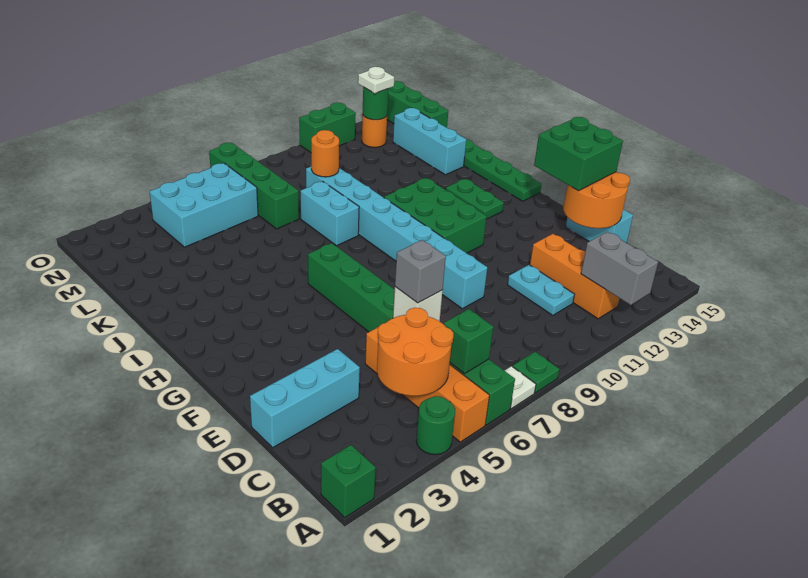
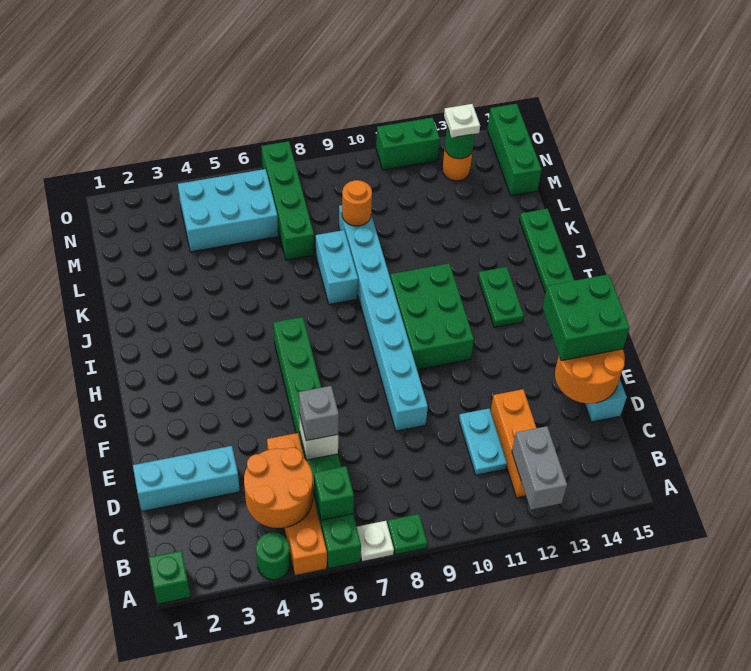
cyan brick K14:M14 level 1 -> none

